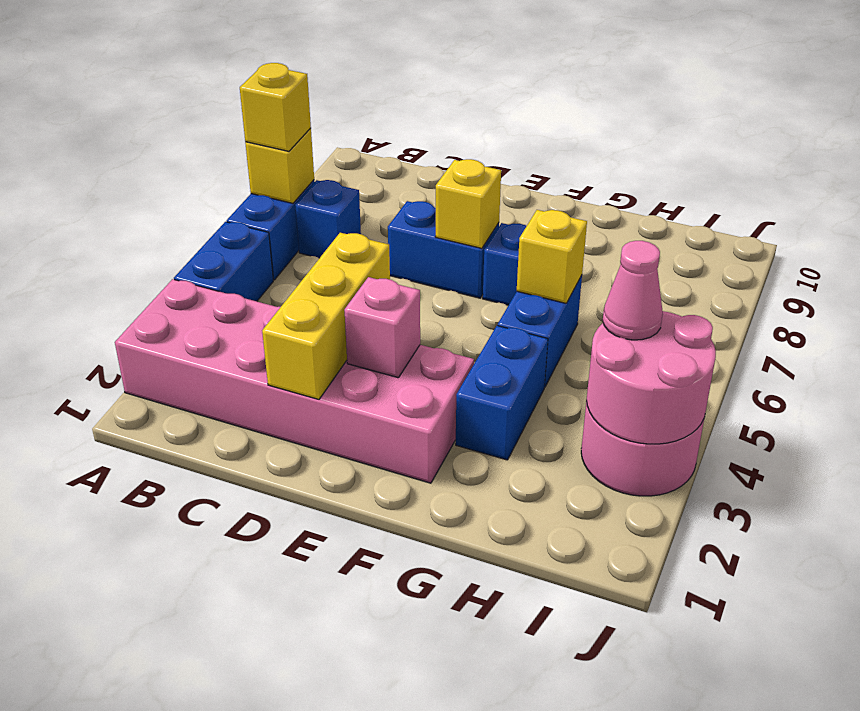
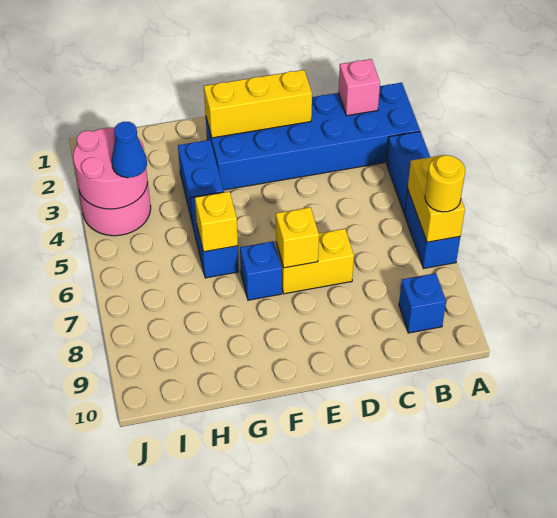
pink brick A2:F3 level 1 -> blue brick A2:F3 level 1
yellow brick A7 level 2 -> yellow brick A6:A7 level 2
yellow brick A7 level 3 -> yellow round brick A7 level 3
blue brick B7 level 1 -> blue brick B9 level 1
yellow brick D2:D4 level 2 -> yellow brick D2:F2 level 2
blue brick D7:E7 level 1 -> yellow brick D7:E7 level 1
pink brick E3 level 2 -> pink brick B2 level 2
pink cone I4 level 3 -> blue cone I4 level 3

